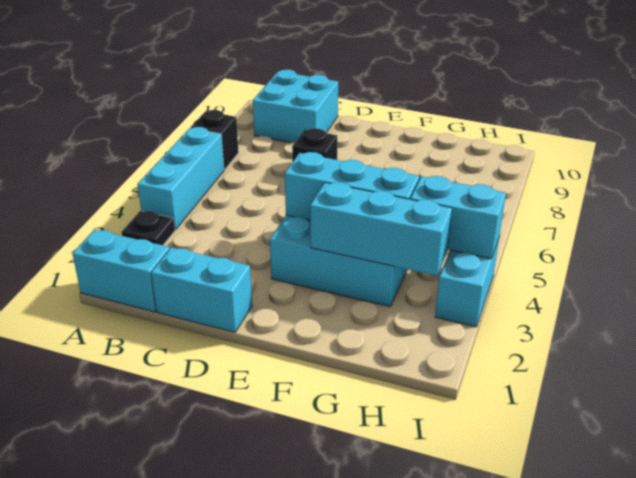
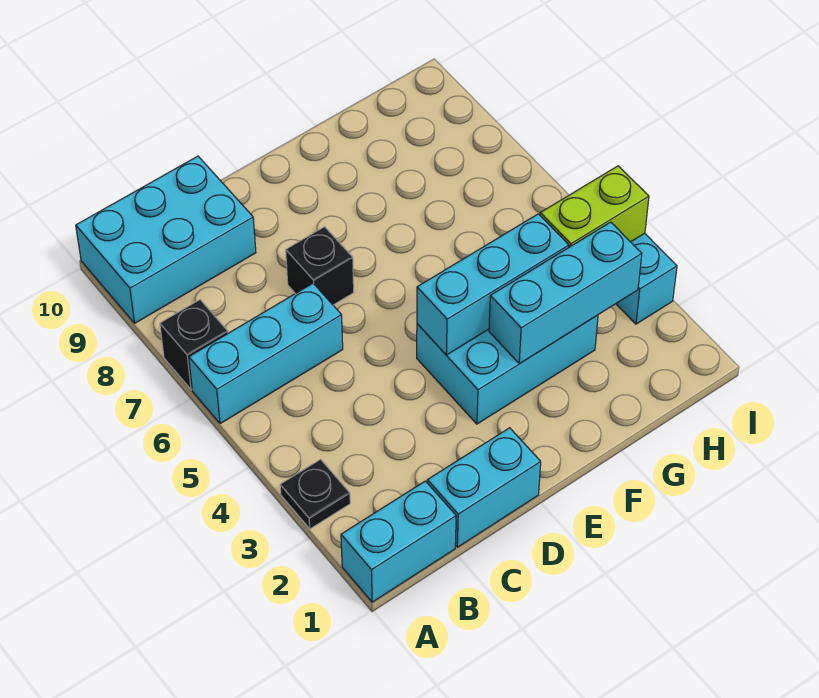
cyan brick A4:A6 level 1 -> cyan brick A6:C6 level 1
cyan brick B9:C10 level 1 -> cyan brick A9:C10 level 1
cyan brick H4:I4 level 2 -> lime brick H4:I4 level 2

